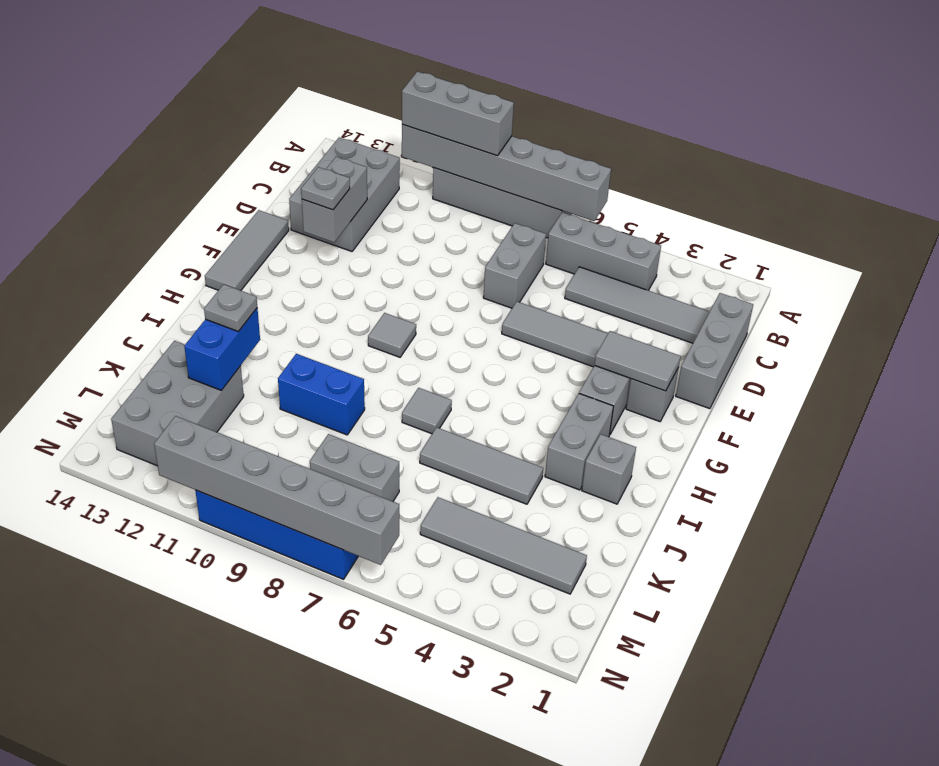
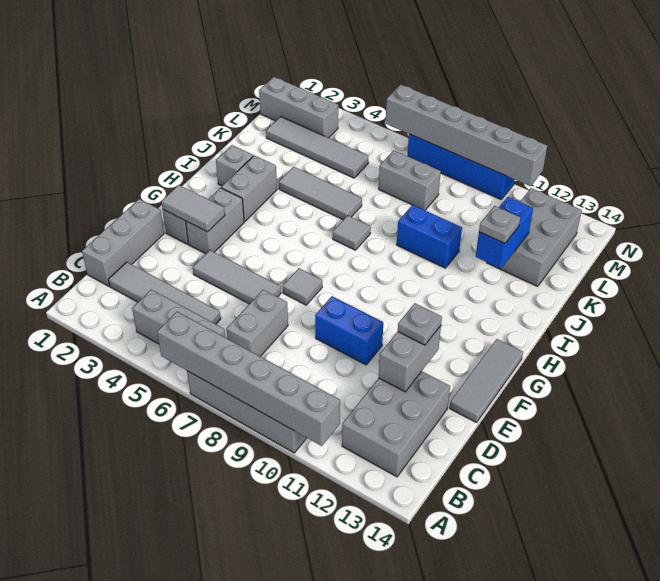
grey brick A9:A11 level 3 -> grey brick M1:M3 level 1
none -> blue brick E9:E10 level 1
grey tile G9 level 1 -> grey tile F7 level 1

